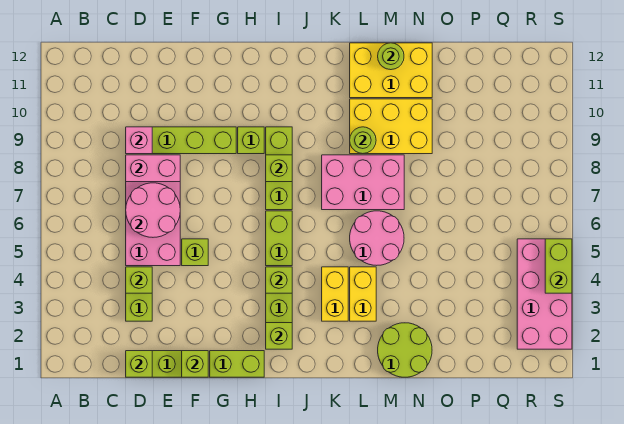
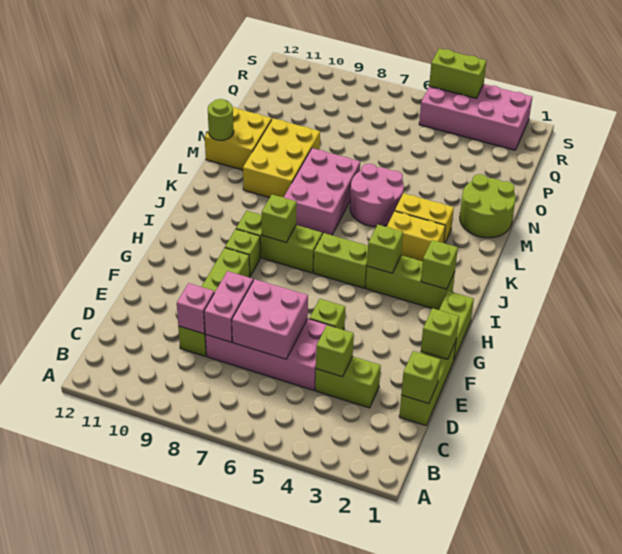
pink round brick D6:E7 level 2 -> pink brick D6:E7 level 2
lime round brick L9 level 2 -> none
yellow brick L11:N12 level 1 -> yellow brick M11:N12 level 1

